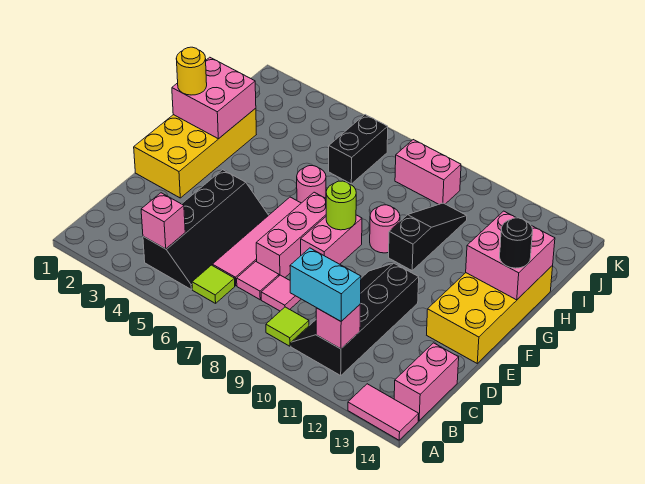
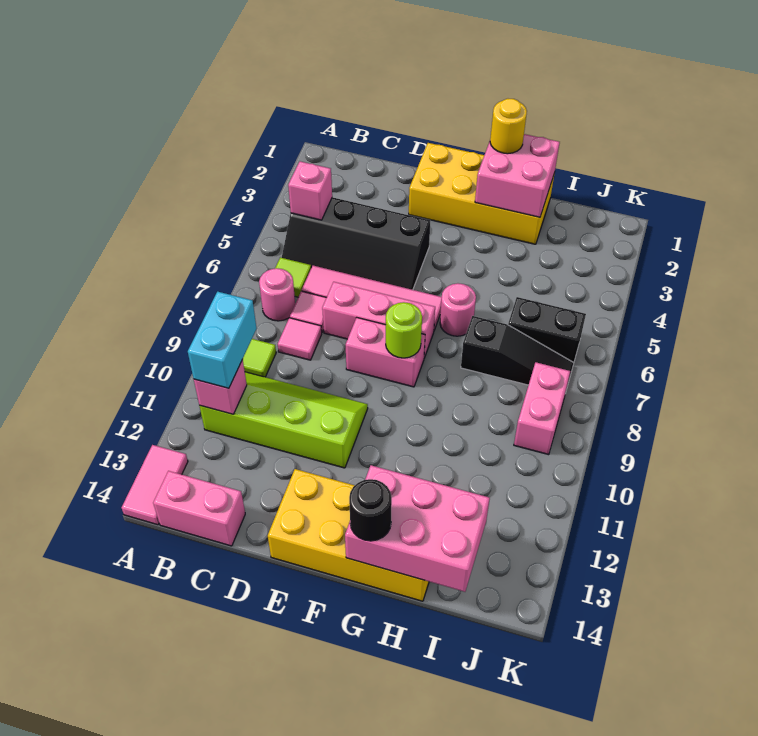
black slope B10:E11 level 1 top 11 -> lime slope B10:E11 level 1 top 11
pink round brick G9 level 1 -> pink round brick B7 level 1
black slope G10:I10 level 1 top G -> black slope H7:J7 level 1 top H
pink brick G13:H14 level 2 -> pink brick G13:I14 level 2

